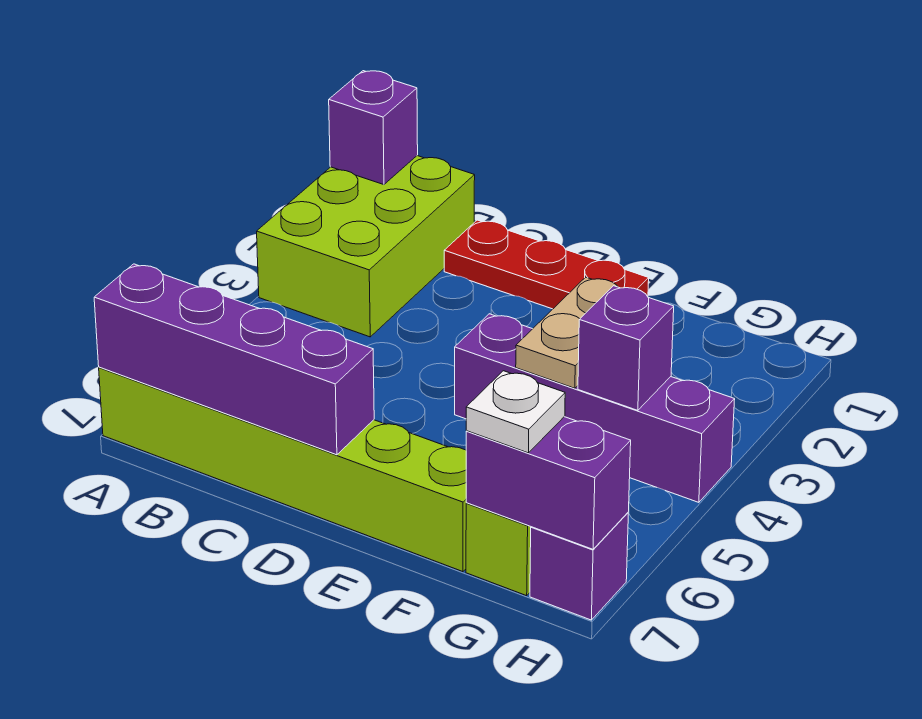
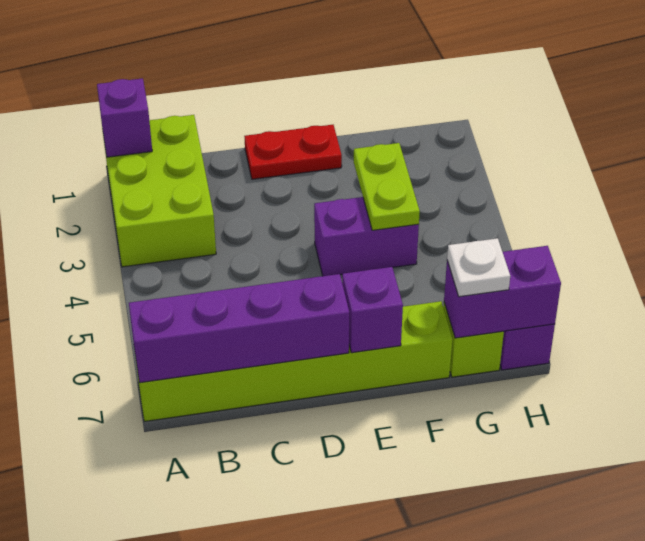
red plate C1:E1 level 1 -> red plate D1:E1 level 1
purple brick E4:H4 level 1 -> purple brick E4:F4 level 1
tan plate F3:F4 level 2 -> lime plate F3:F4 level 2
purple brick G4 level 2 -> purple brick E7 level 2

